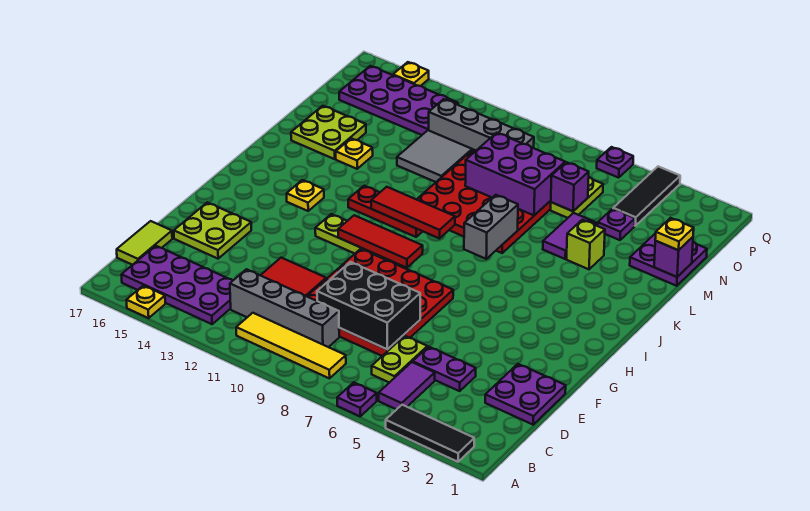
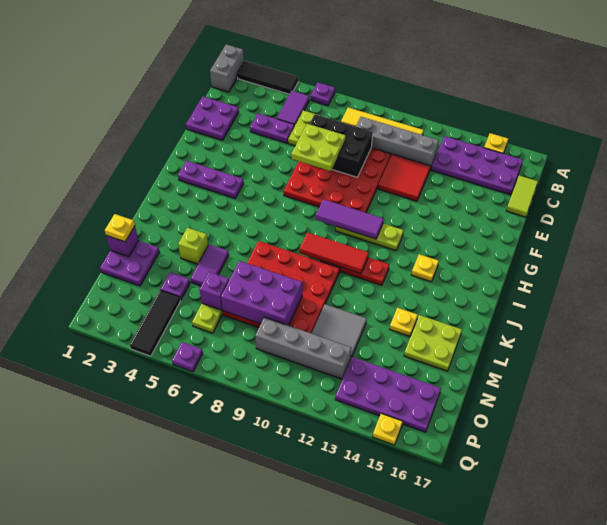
lime plate E15:F16 level 1 -> lime plate E7:F8 level 3
none -> purple plate H2:H4 level 1
red tile H9:H11 level 2 -> purple tile H9:H11 level 2
grey brick J7:K7 level 2 -> grey brick A1:B1 level 1

